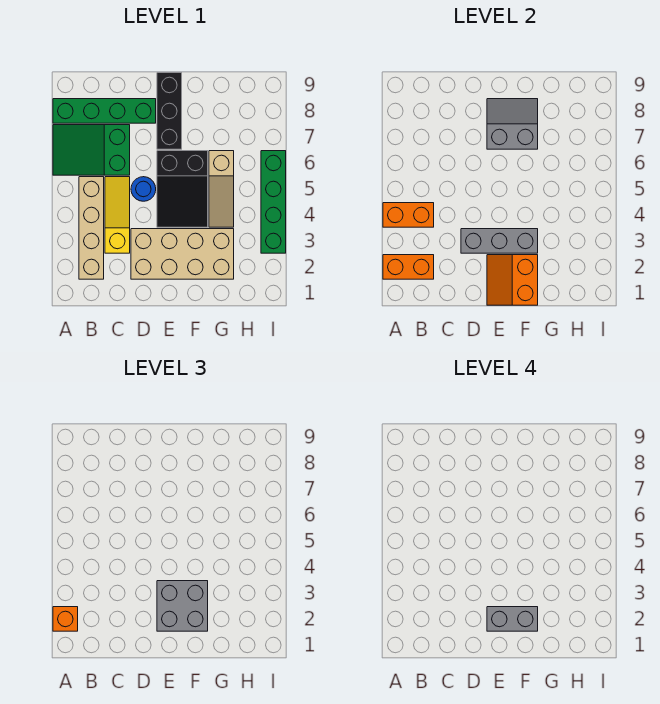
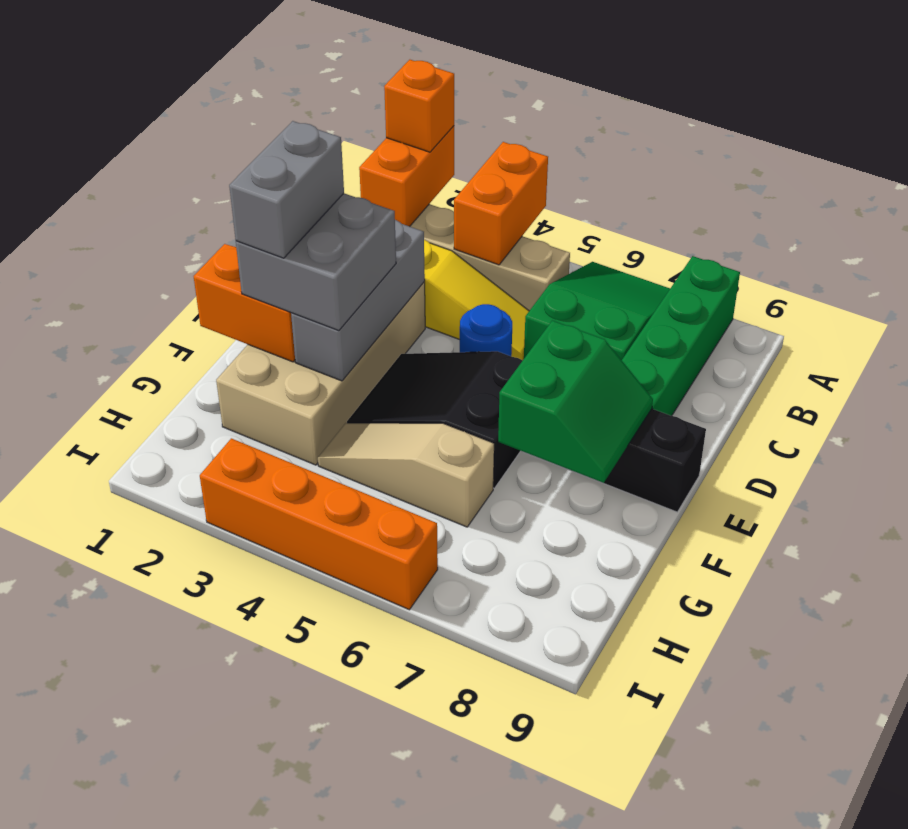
grey slope E7:F8 level 2 top 7 -> green slope E7:F8 level 2 top 7
green brick I3:I6 level 1 -> orange brick I3:I6 level 1

